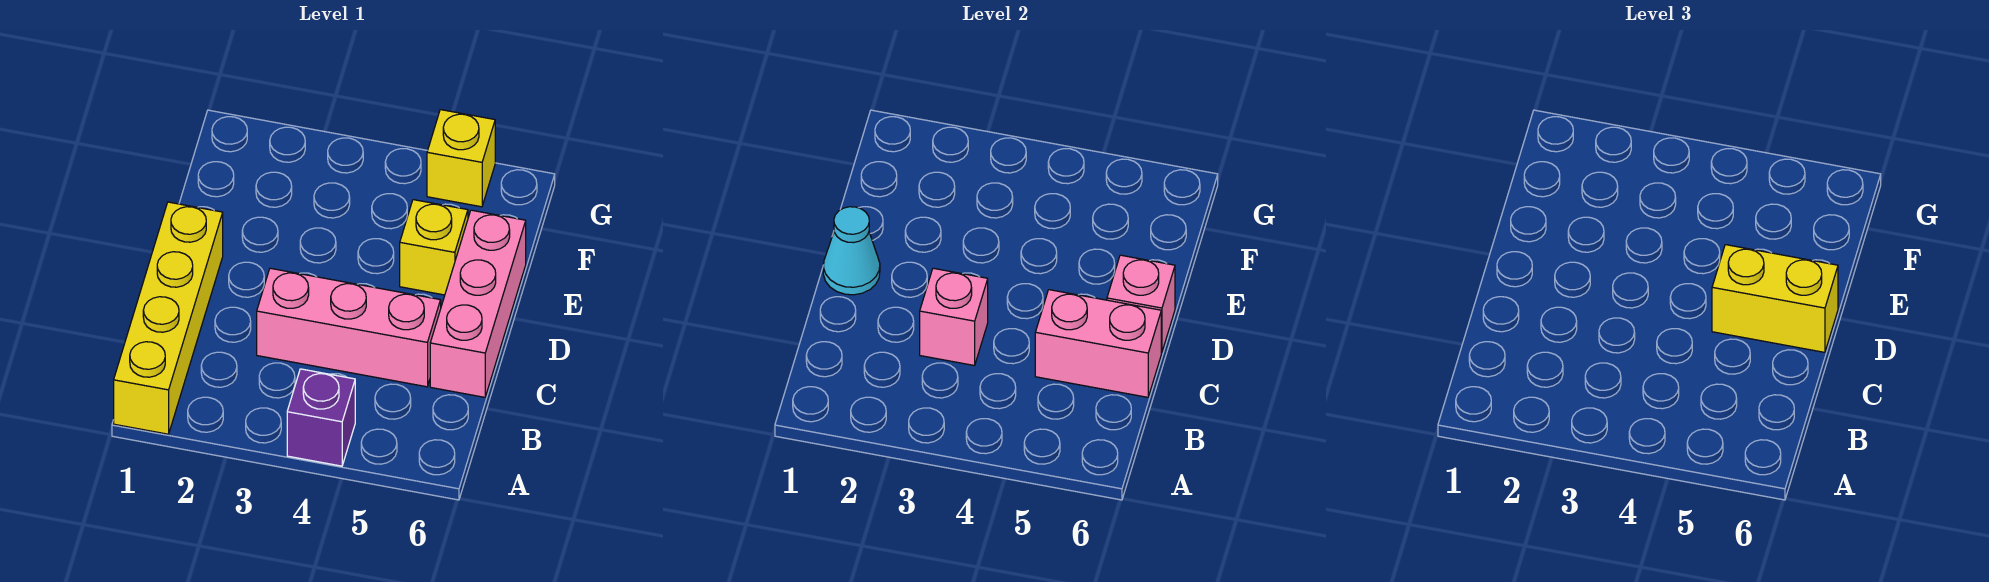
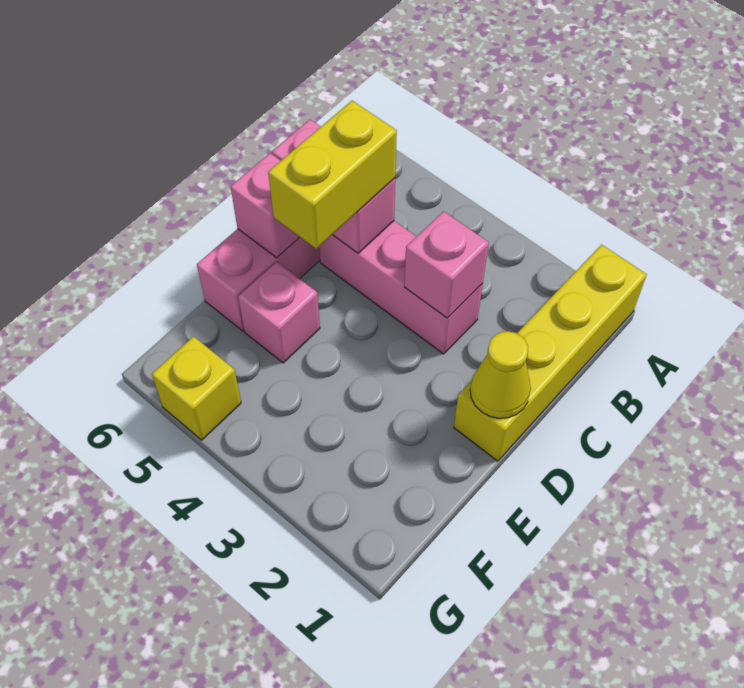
purple brick A4 level 1 -> none
cyan cone D1 level 2 -> yellow cone D1 level 2
yellow brick D5:D6 level 3 -> yellow brick C5:D5 level 3
yellow brick E5 level 1 -> pink brick E5 level 1

